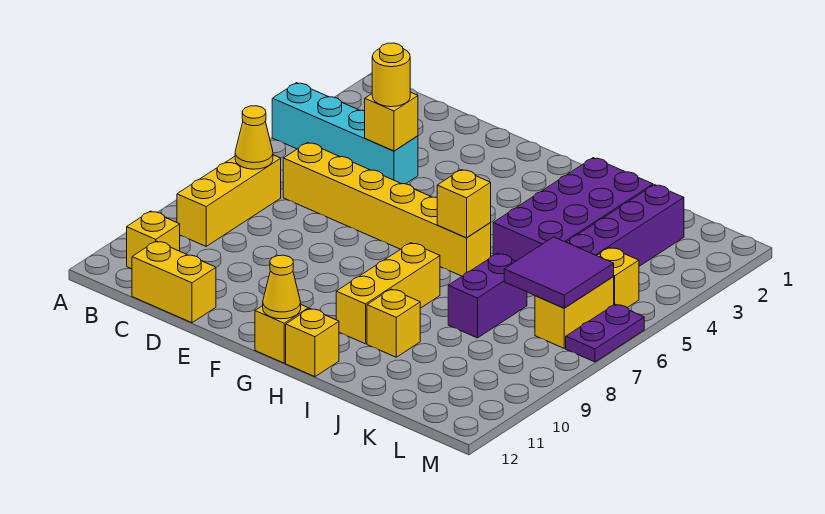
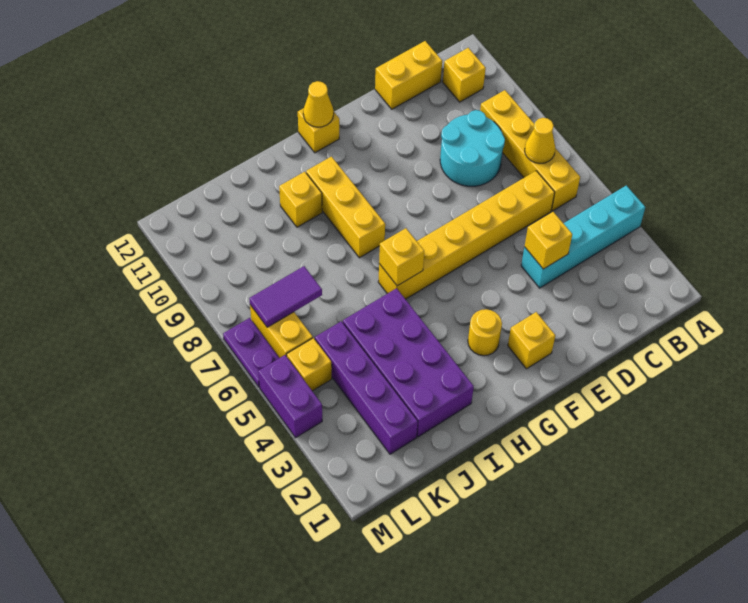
yellow brick B7:B9 level 1 -> yellow brick B6:B9 level 1
none -> cyan round brick C8:D9 level 1
yellow round brick D4 level 3 -> yellow round brick G3 level 1
yellow brick H12 level 1 -> yellow brick F2 level 1
purple brick J7:J8 level 1 -> purple brick M4:M5 level 1
purple tile K6:L7 level 2 -> purple tile K7:L7 level 2

